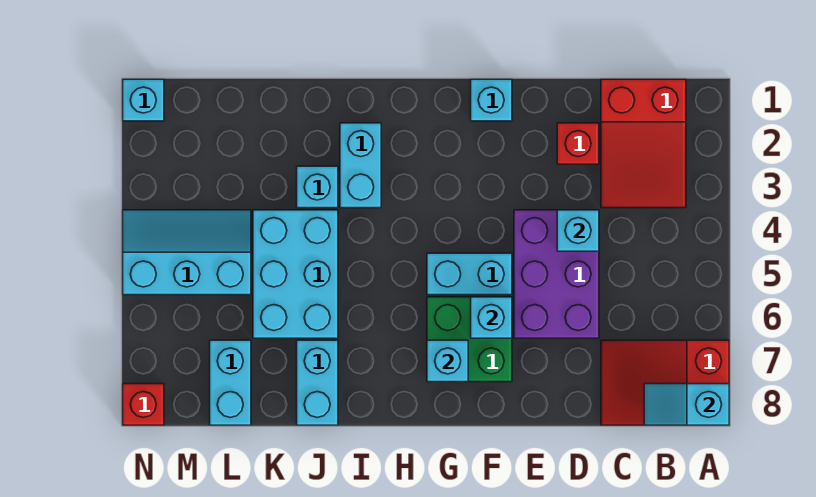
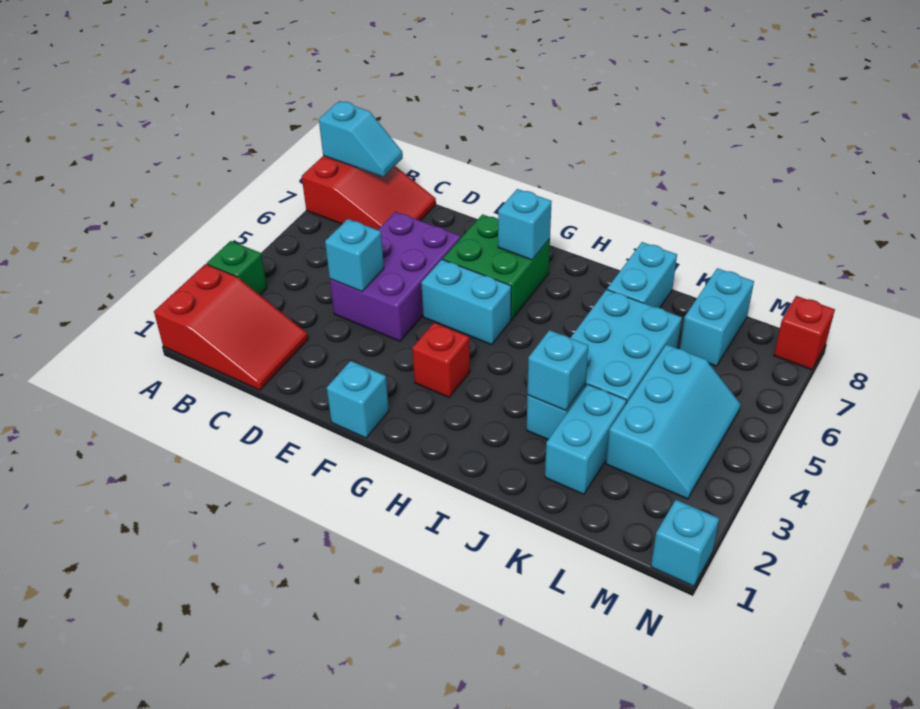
none -> green brick A3 level 1
red slope B1:C3 level 1 top 1 -> red slope A1:C2 level 1 top A
red brick D2 level 1 -> red brick G3 level 1
cyan brick F6 level 2 -> cyan brick J3 level 2
cyan brick I2:I3 level 1 -> cyan brick K2:K3 level 1
cyan slope L4:N5 level 1 top 5 -> cyan slope L3:M5 level 1 top L

